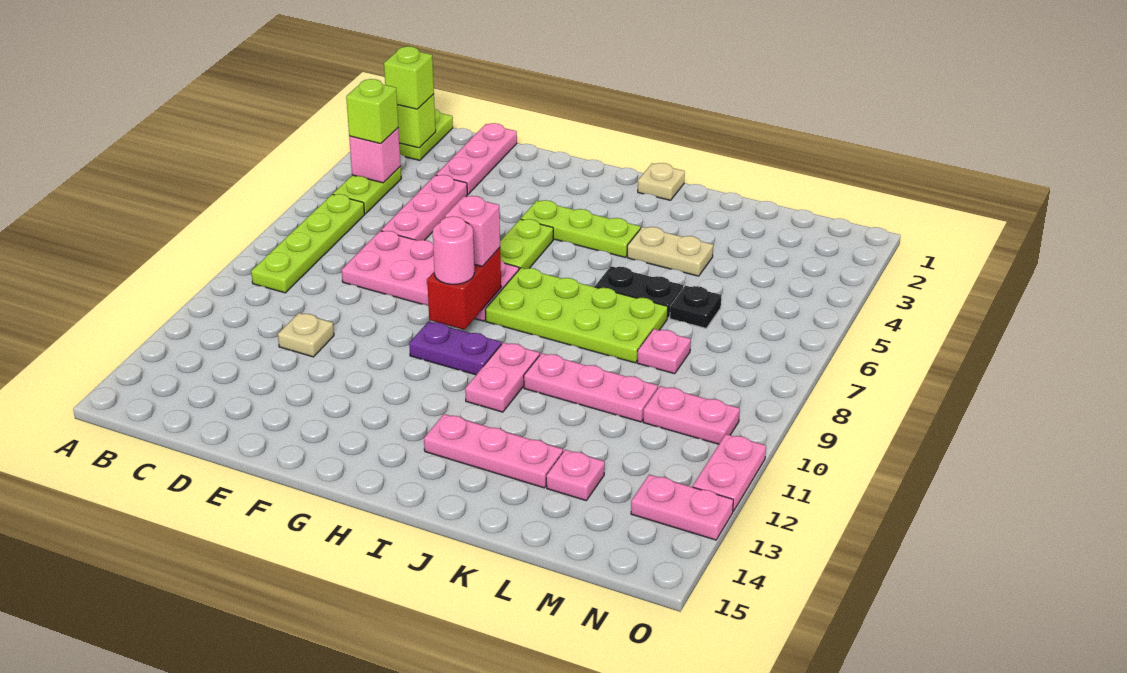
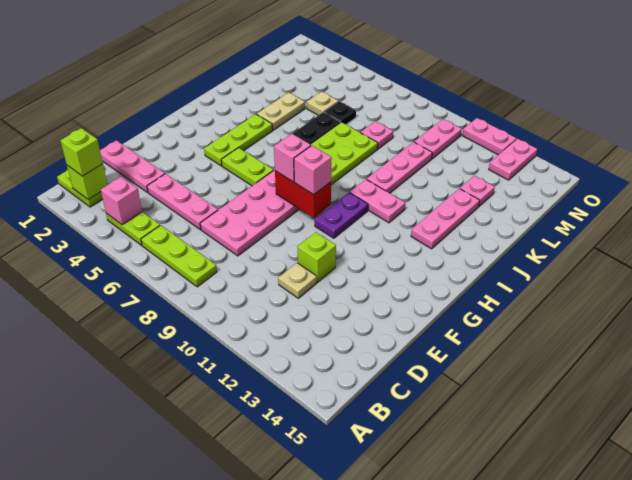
lime brick B4 level 3 -> lime brick E11 level 1
lime plate B6:B9 level 1 -> lime plate B6:B8 level 1
pink round brick G9 level 3 -> pink brick G9 level 3
tan plate I1 level 1 -> tan plate L5 level 1

